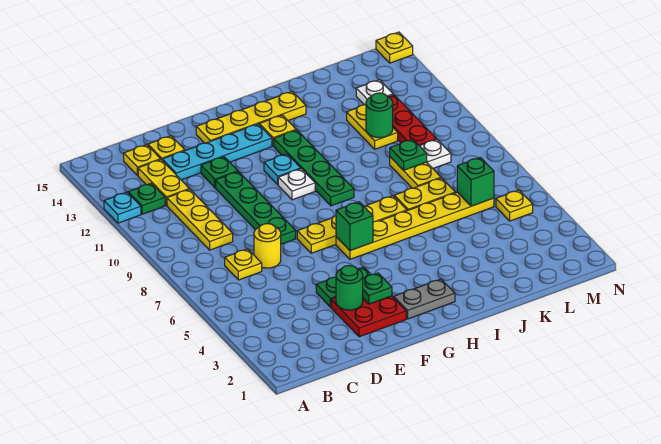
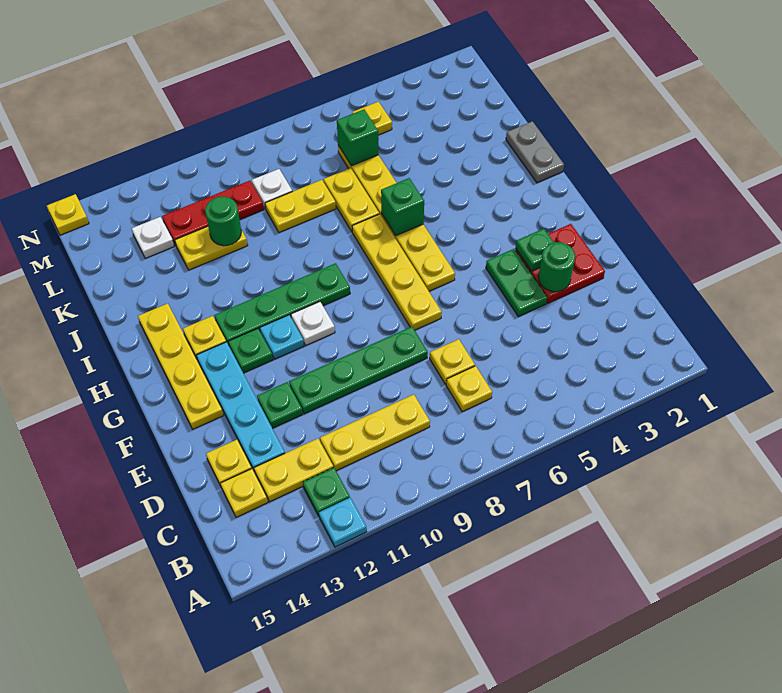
yellow round brick D7 level 1 -> yellow plate D7 level 1
grey plate G2:H2 level 1 -> grey plate I1:J1 level 1
green brick G6 level 2 -> green brick I6 level 2
green plate K9 level 2 -> green plate G12 level 1

